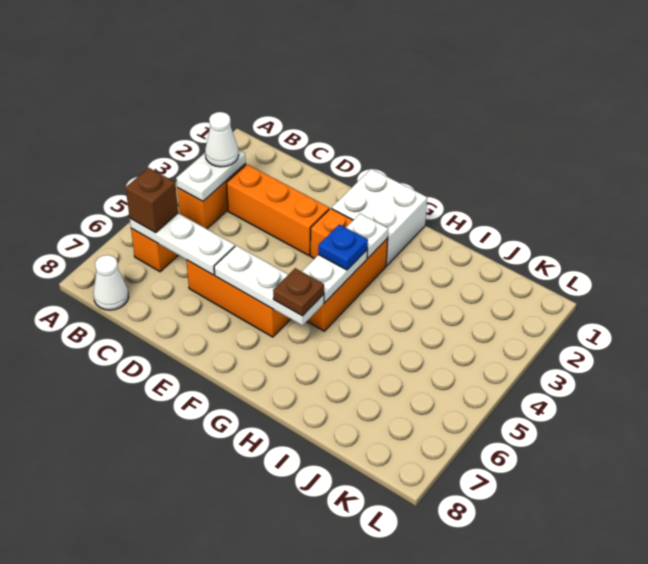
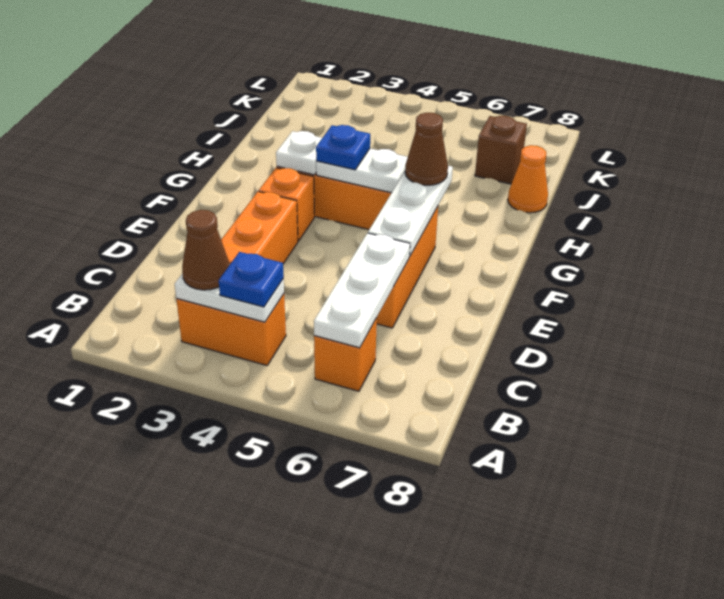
white cone B3 level 3 -> brown cone B3 level 3
none -> blue plate B4 level 3
brown brick B6 level 3 -> brown brick J7 level 1
white cone B8 level 1 -> none
white brick F1:G2 level 1 -> none
brown plate G6 level 3 -> brown cone G6 level 3
none -> orange cone I8 level 1

